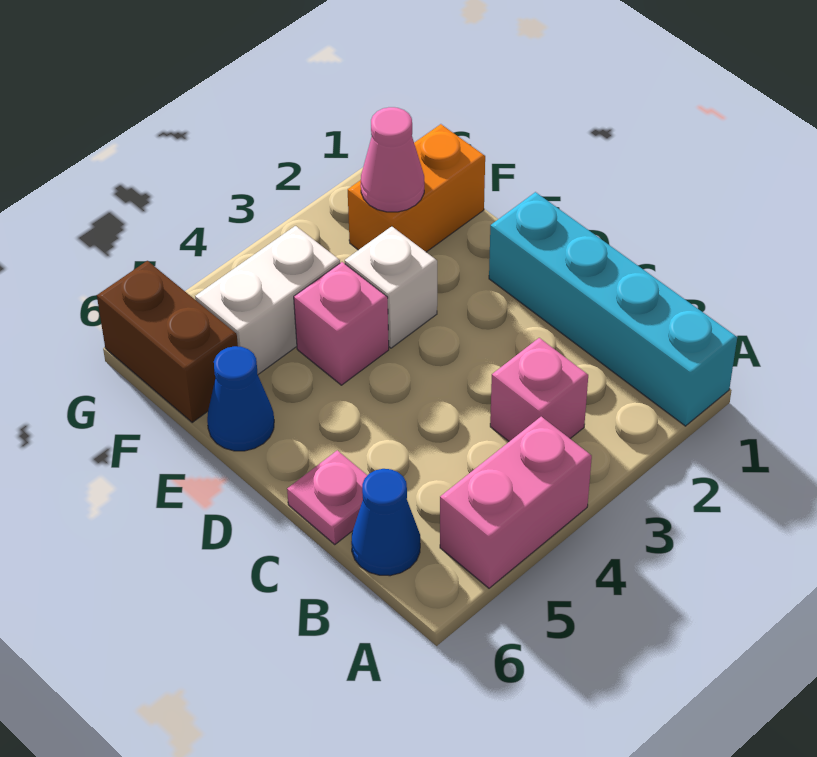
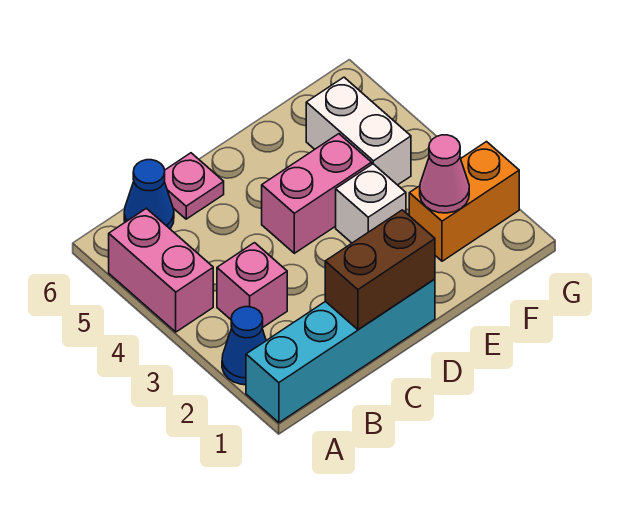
pink brick E4 level 1 -> pink brick D4:E4 level 1
blue cone E6 level 1 -> blue cone A2 level 1
orange brick F1:F2 level 1 -> orange brick F2:G2 level 1
brown brick F6:G6 level 1 -> brown brick C1:D1 level 2

